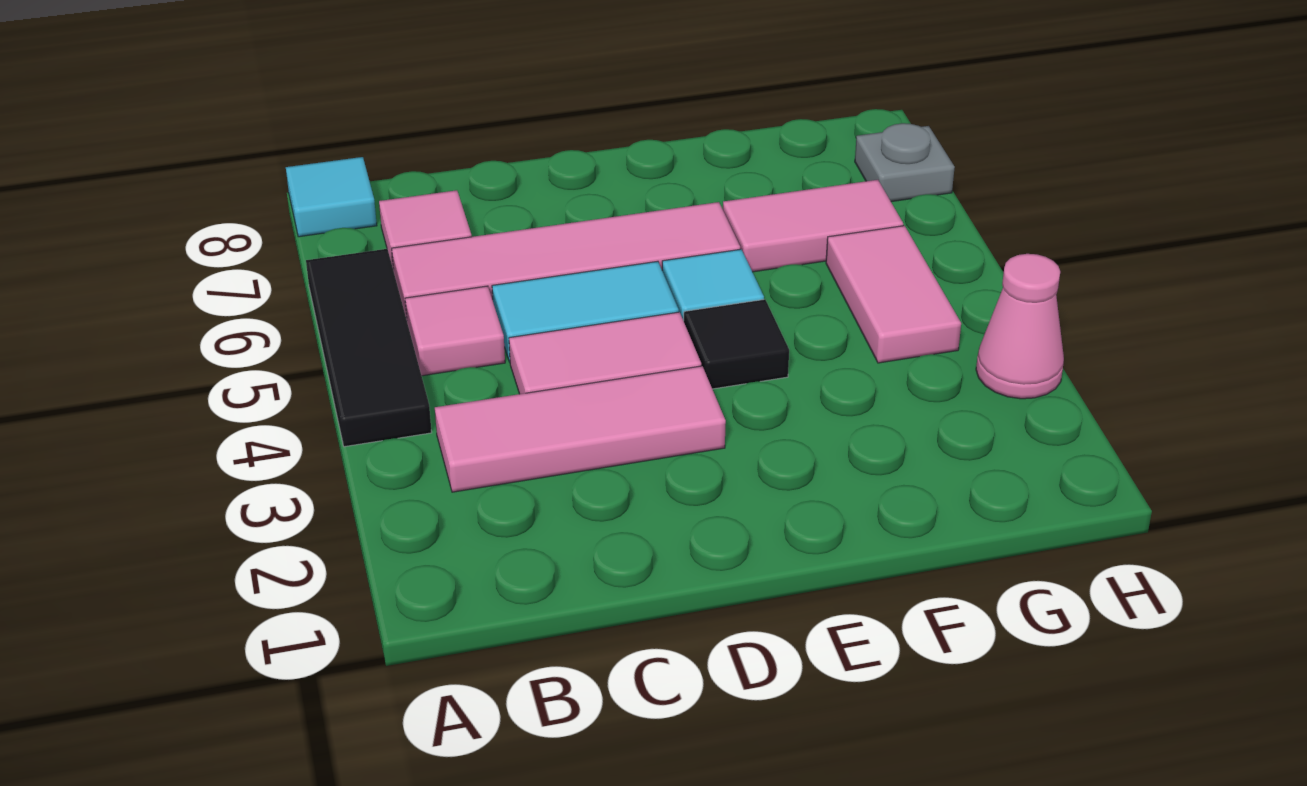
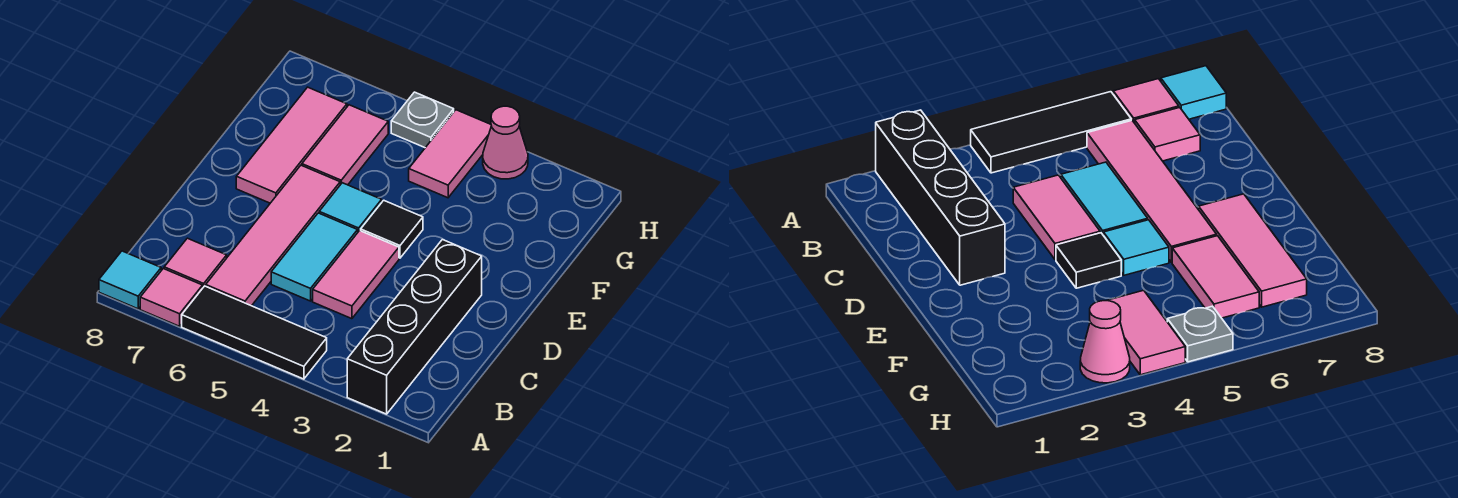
none -> black brick A2:D2 level 1
pink tile B3:D3 level 1 -> pink tile E7:G7 level 1
pink tile B5 level 1 -> pink tile A7 level 1
pink tile G4:G5 level 1 -> pink tile G4:H4 level 1
grey plate H7 level 1 -> grey plate H5 level 1

